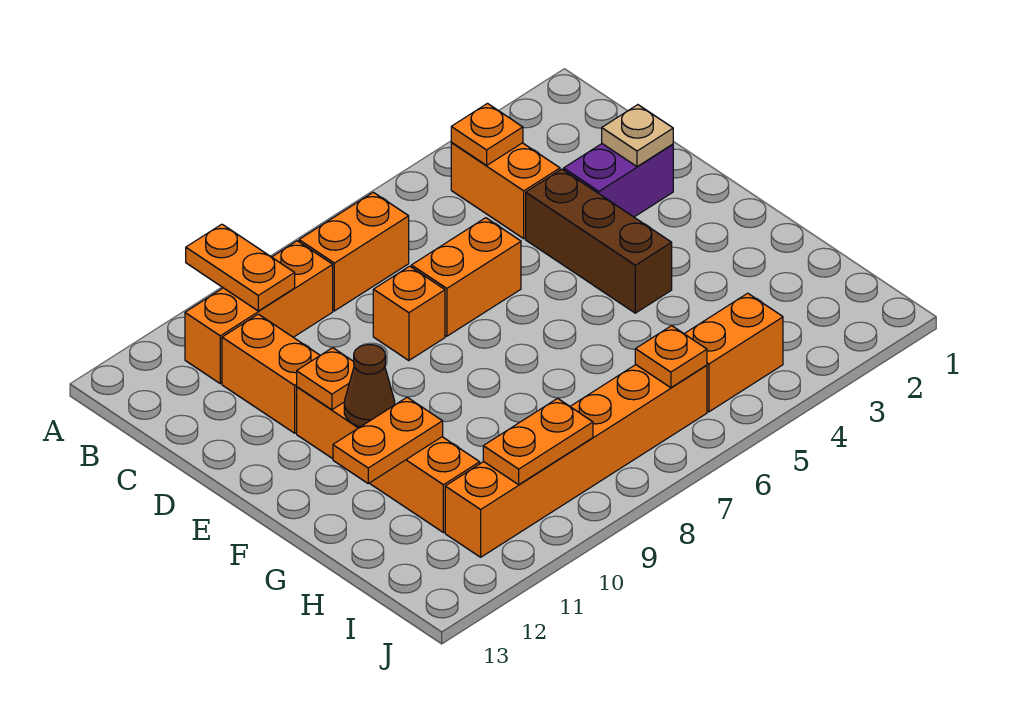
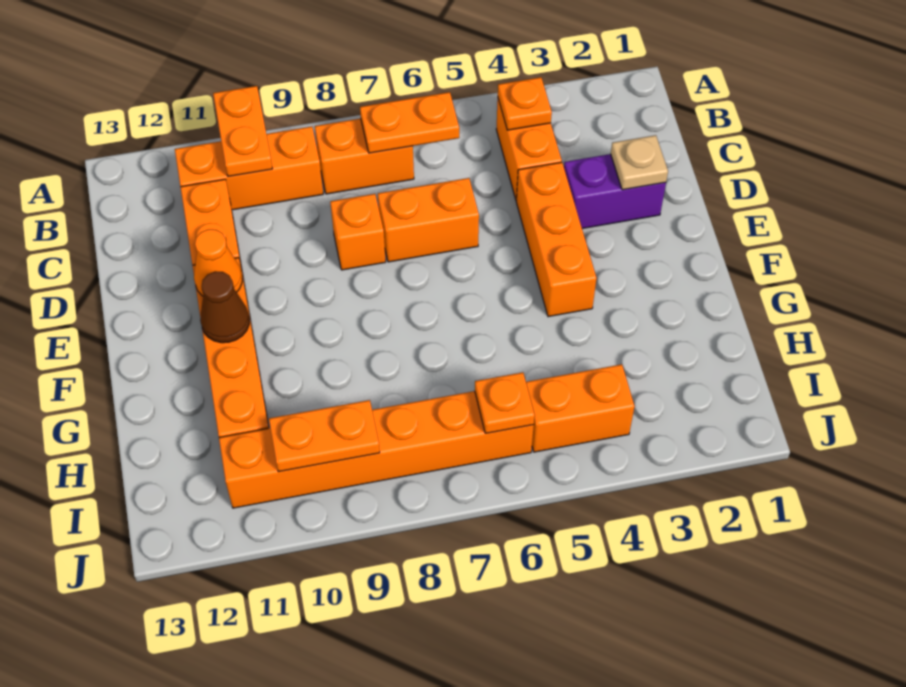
brown brick D4:F4 level 1 -> orange brick D4:F4 level 1
orange plate E11 level 2 -> orange cone E11 level 2
orange plate G11:G12 level 2 -> orange plate B6:B7 level 2

